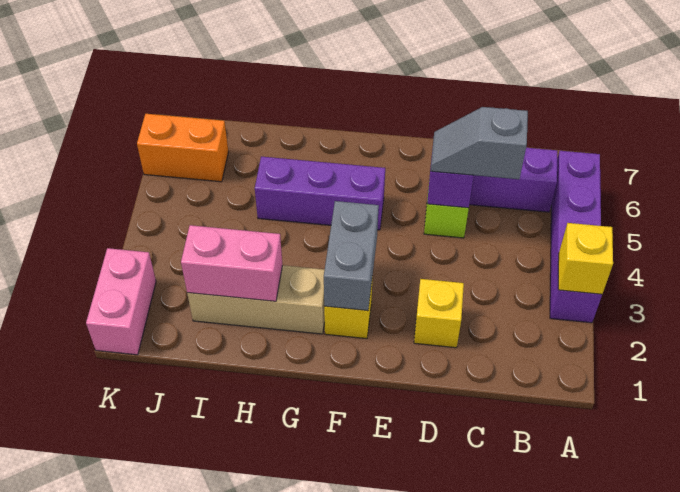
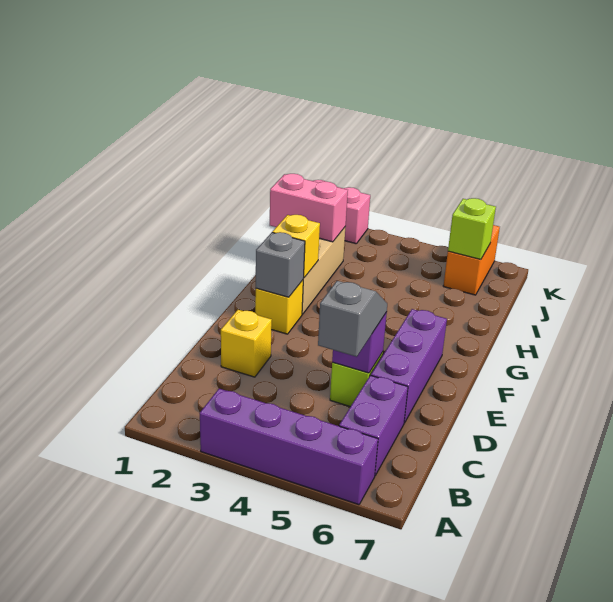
yellow brick A3 level 2 -> yellow brick G2 level 2
grey brick F2:F3 level 2 -> grey brick F2 level 2
purple brick F5:H5 level 1 -> purple brick D6:F6 level 1
pink brick H2:I2 level 2 -> pink brick I1:I2 level 2
none -> lime brick J6 level 2

